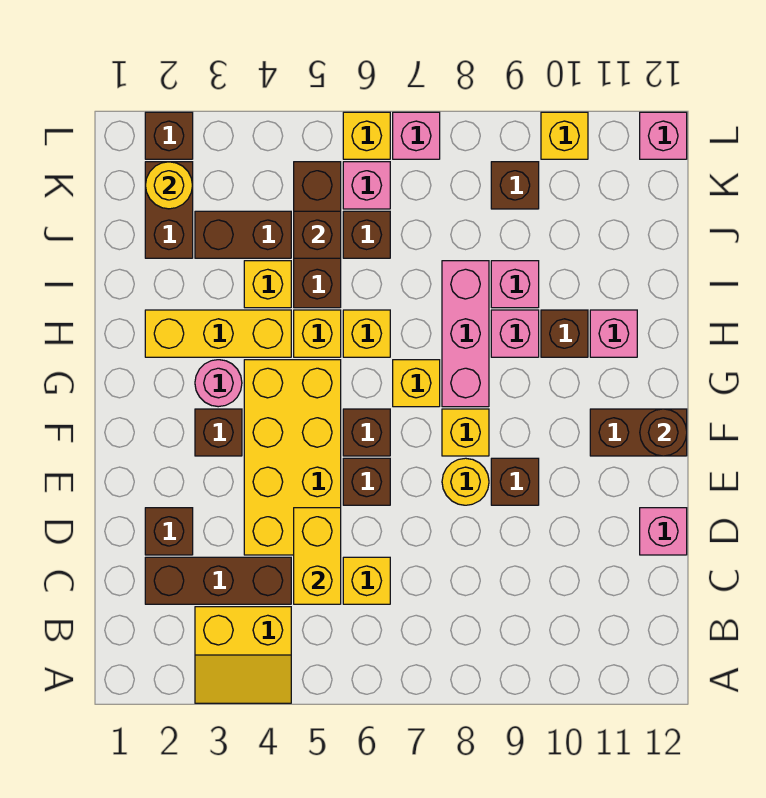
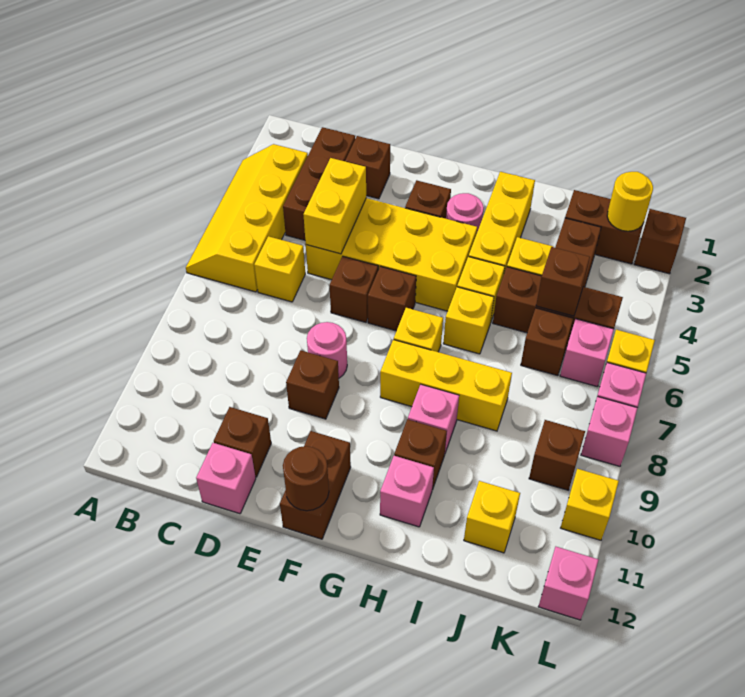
yellow slope A3:B4 level 1 top B -> yellow slope A3:B6 level 1 top B
yellow brick C5:D5 level 2 -> yellow brick D4:D5 level 2
none -> brown brick D11 level 1
yellow round brick E8 level 1 -> pink round brick E8 level 1
yellow brick F8 level 1 -> yellow brick J11 level 1
pink brick G8:I8 level 1 -> yellow brick G8:I8 level 1
pink brick I9 level 1 -> pink brick L8 level 1

